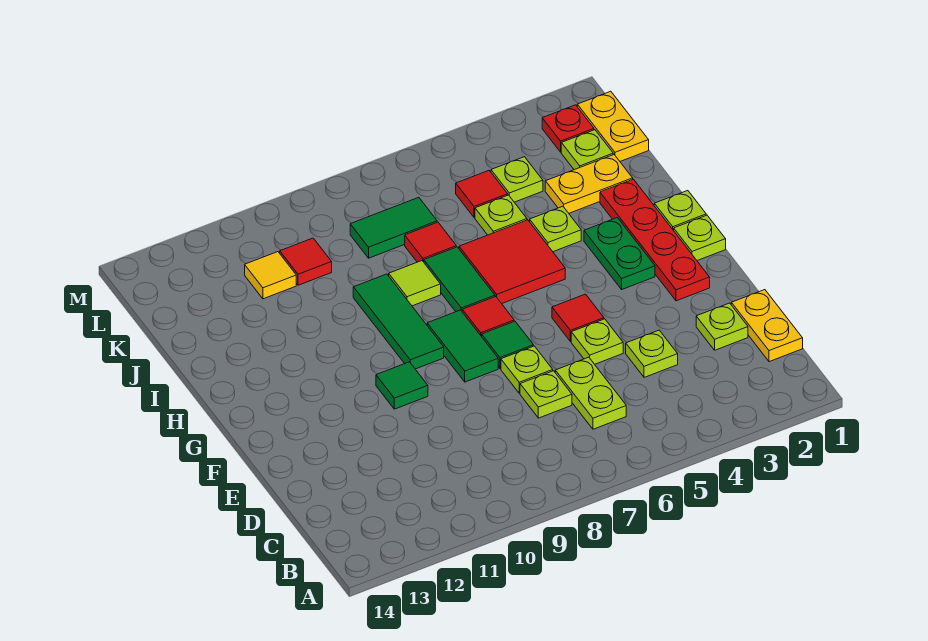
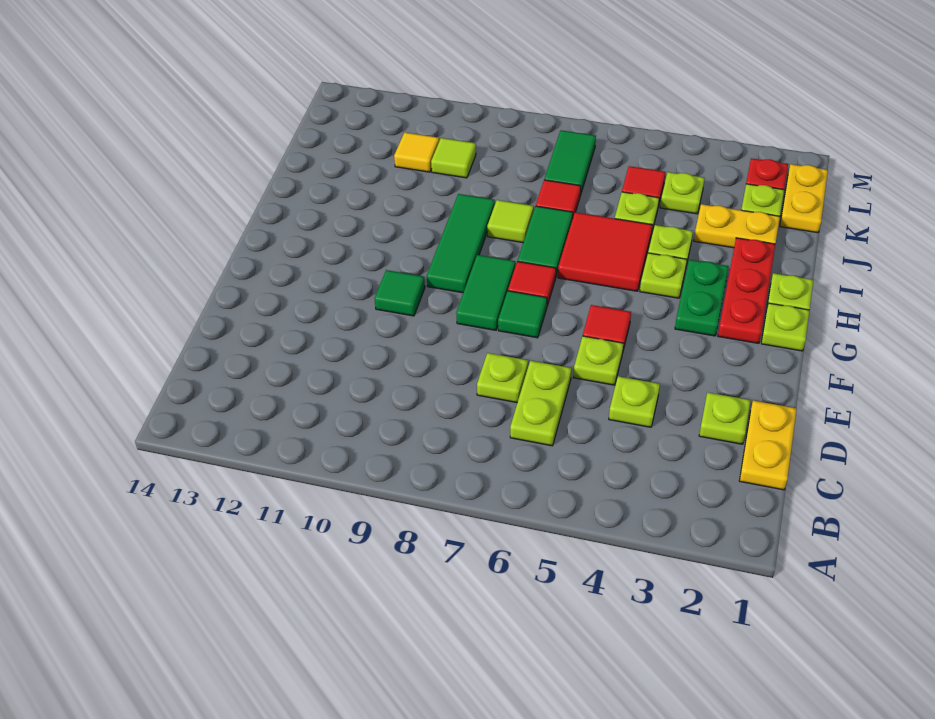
lime plate E7 level 1 -> lime plate H4 level 1
red plate F2:I2 level 1 -> red plate G2:I2 level 1
green tile K7:K8 level 1 -> green tile K7:L7 level 1
red tile K10 level 1 -> lime tile K10 level 1

